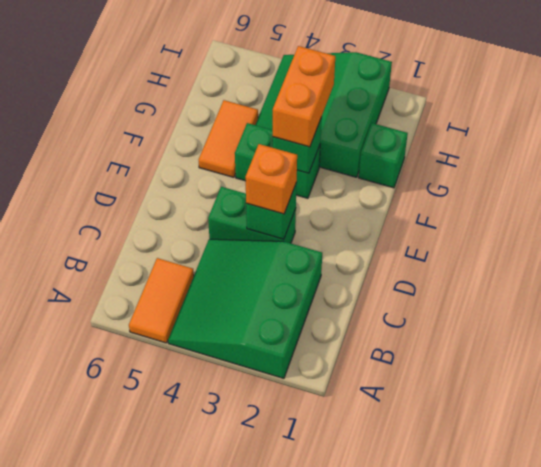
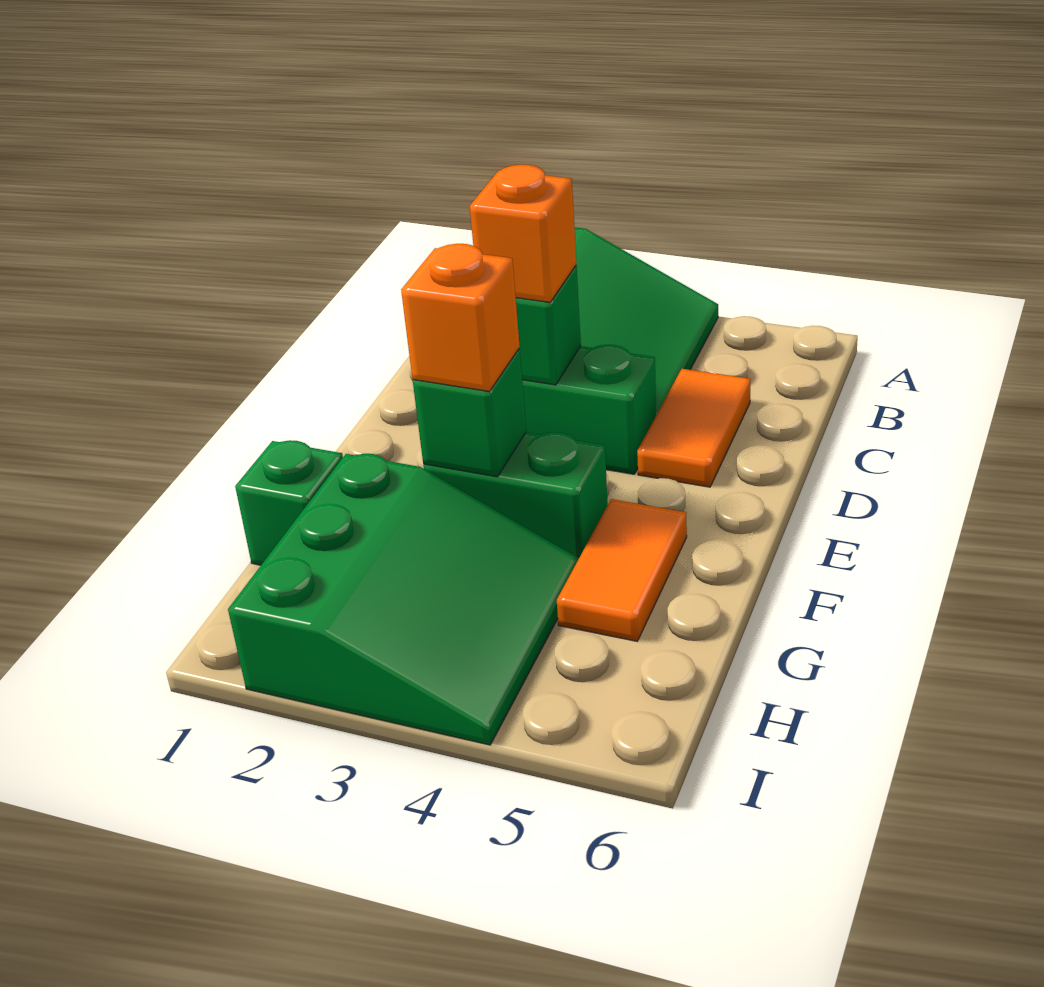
orange tile A5:B5 level 1 -> orange tile C5:D5 level 1
orange brick F3:G3 level 3 -> orange brick F3 level 3

